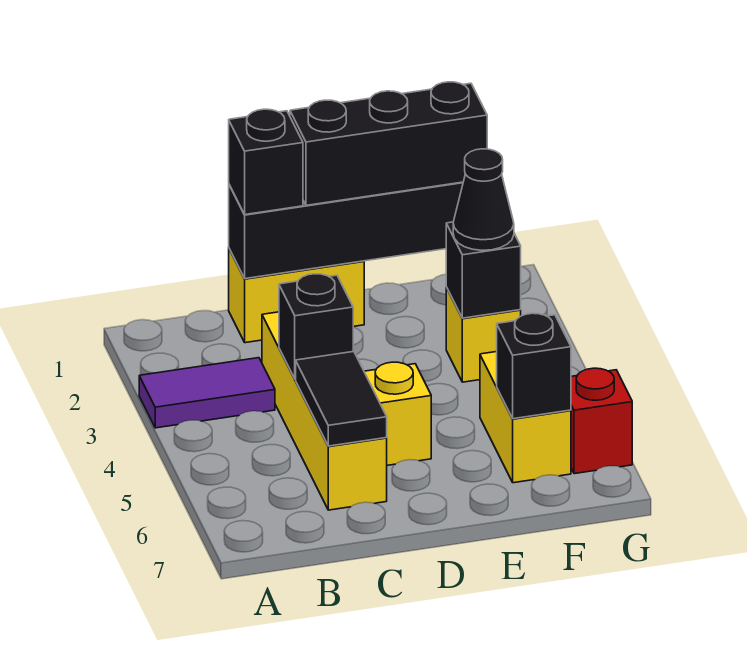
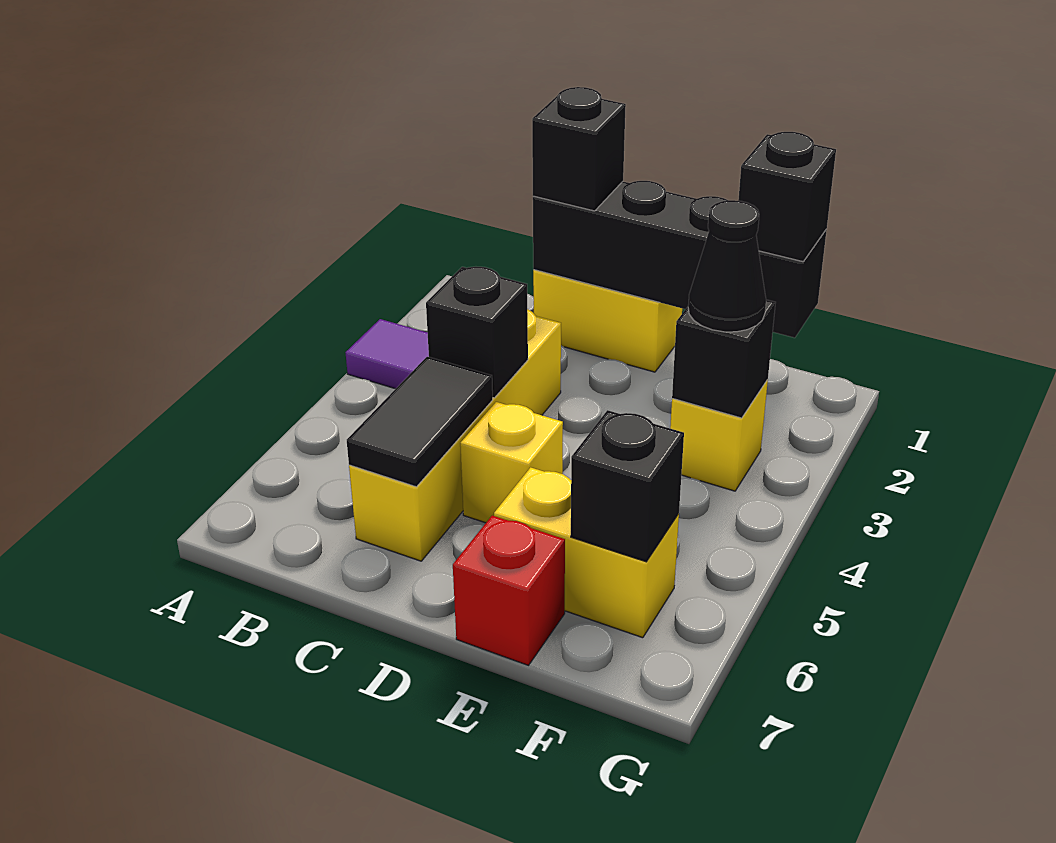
black brick D1:F1 level 3 -> black brick F1 level 3
yellow brick F5:F6 level 1 -> yellow brick E6:F6 level 1
red brick G6 level 1 -> red brick E7 level 1

